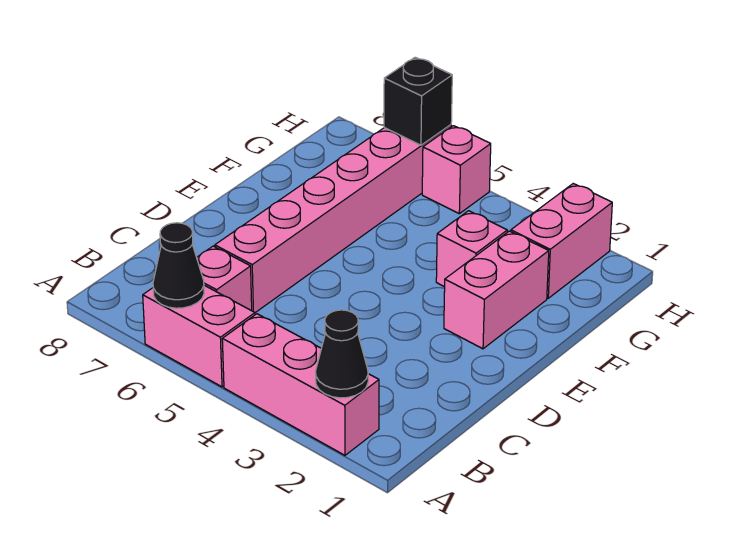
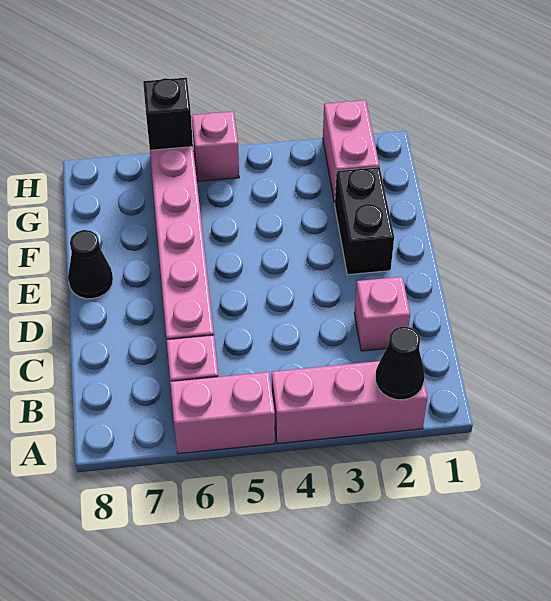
black cone A6 level 2 -> black cone E8 level 1
pink brick E2:F2 level 1 -> black brick E2:F2 level 1
pink brick F3 level 1 -> pink brick C2 level 1

